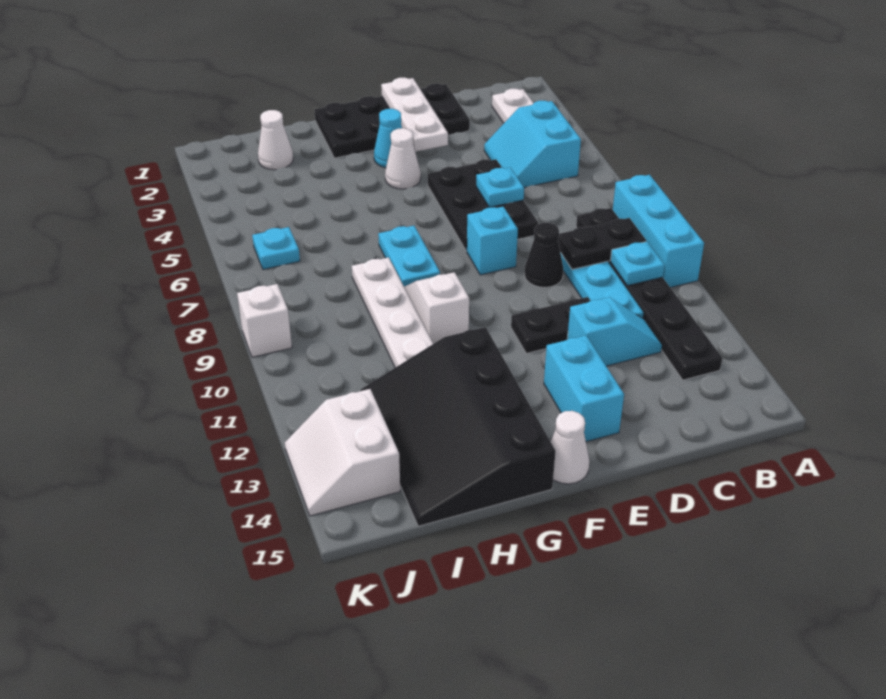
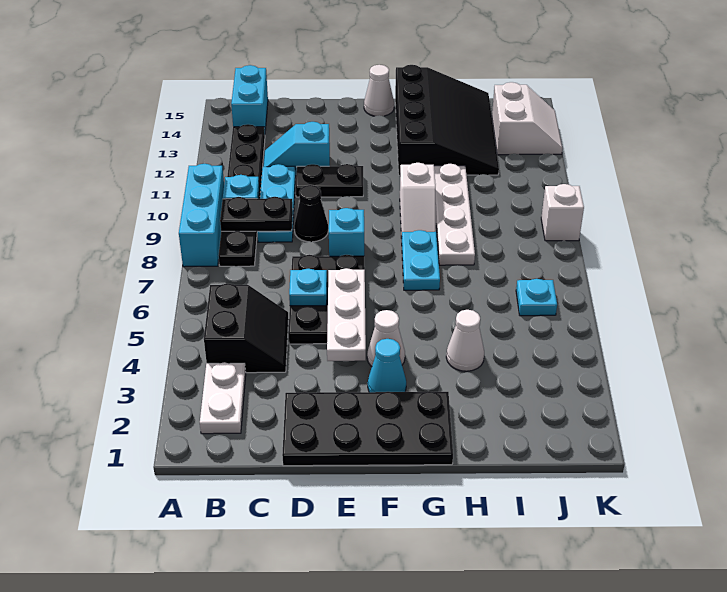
cyan slope B4:C5 level 1 top B -> black slope B4:C5 level 1 top B
white plate E1:E3 level 2 -> white plate E4:E6 level 2
cyan brick E13:E14 level 1 -> cyan brick B14:B15 level 1
white cone I2 level 1 -> white cone H4 level 1

